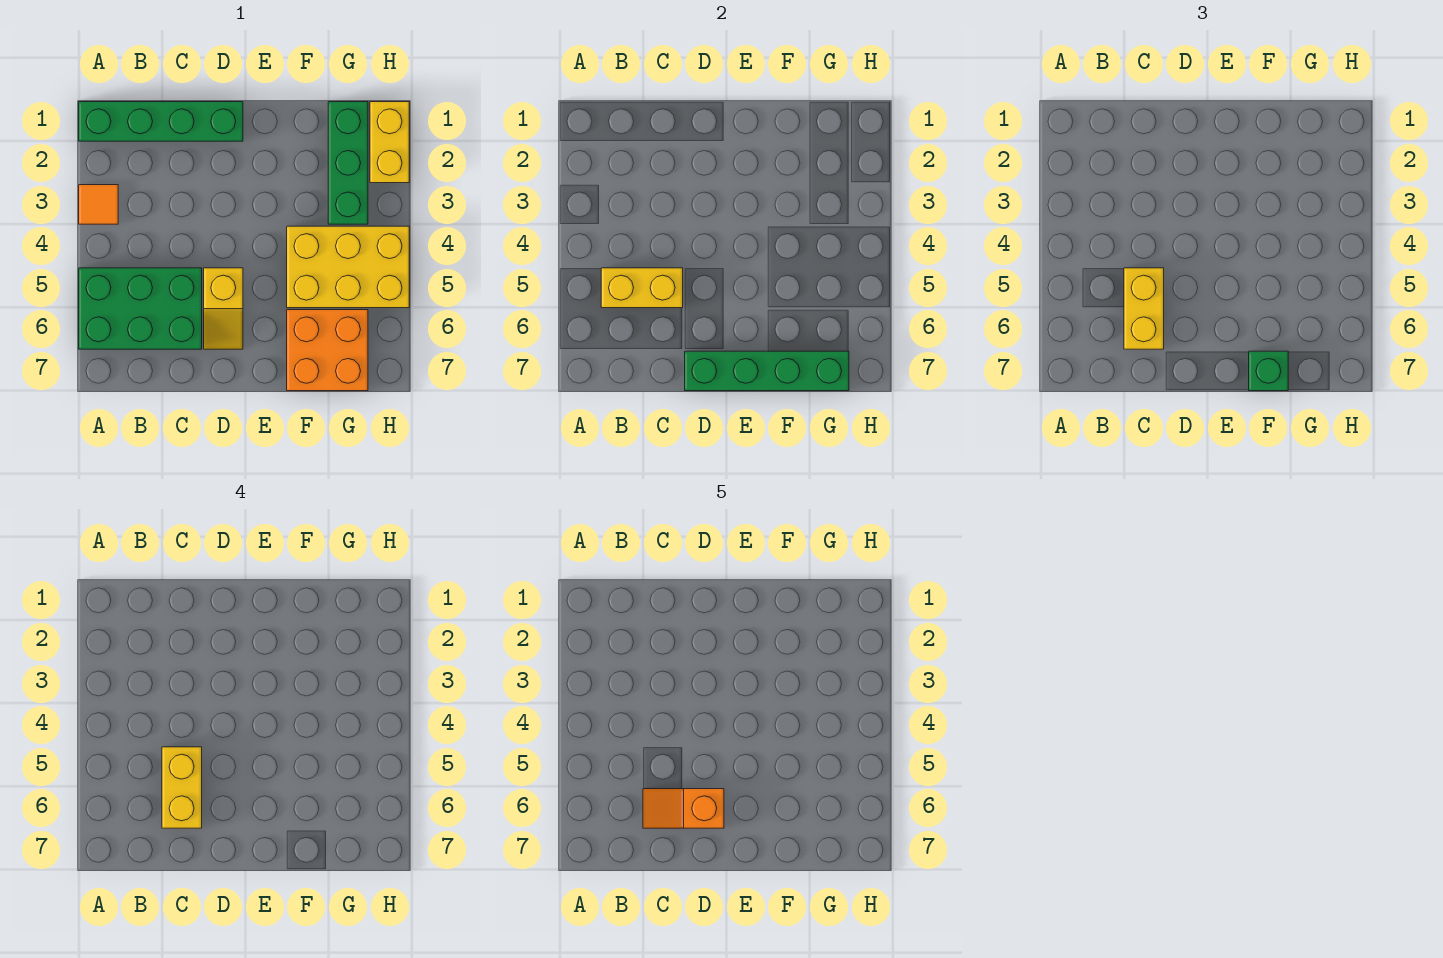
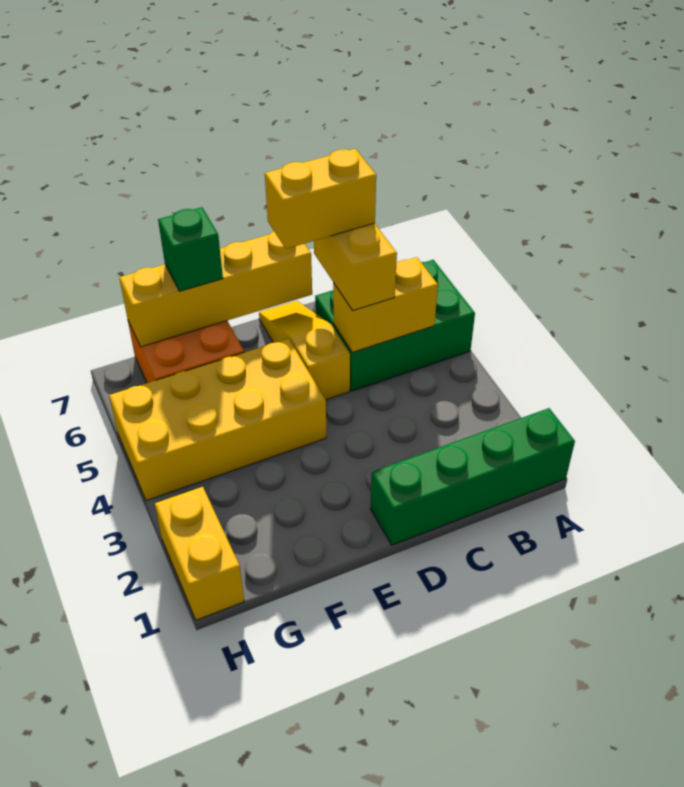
orange tile A3 level 1 -> none
yellow brick C5:C6 level 4 -> yellow brick C6:D6 level 4
orange slope C6:D6 level 5 top D -> none
yellow slope D5:D6 level 1 top 5 -> yellow slope D5:D7 level 1 top 5
green brick D7:G7 level 2 -> yellow brick D7:G7 level 2
yellow brick F4:H5 level 1 -> yellow brick E4:H5 level 1
green brick G1:G3 level 1 -> none

